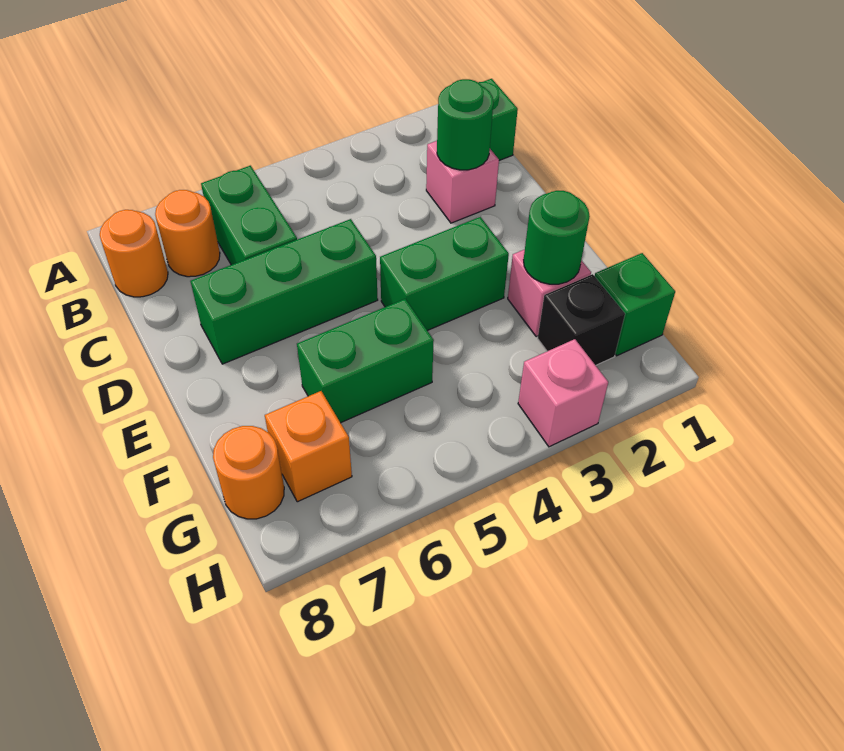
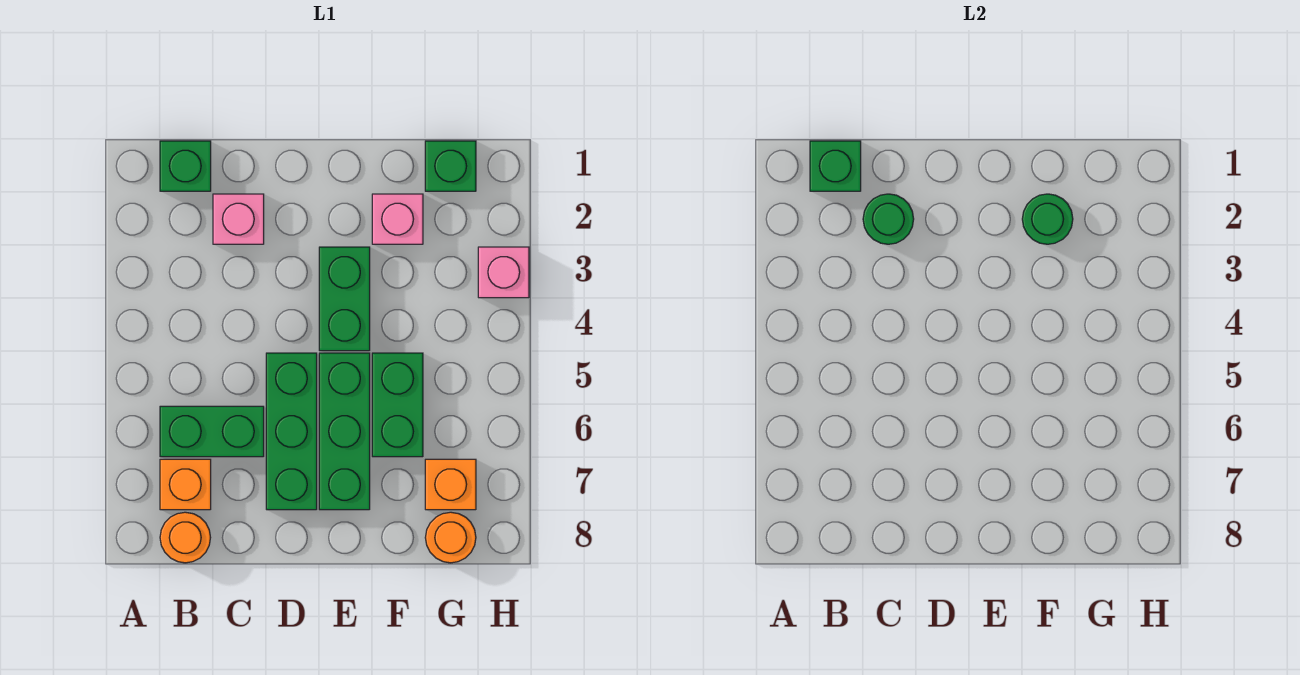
none -> green brick B1 level 2
orange round brick B7 level 1 -> orange brick B7 level 1
none -> green brick E5:E7 level 1
black brick G2 level 1 -> none

